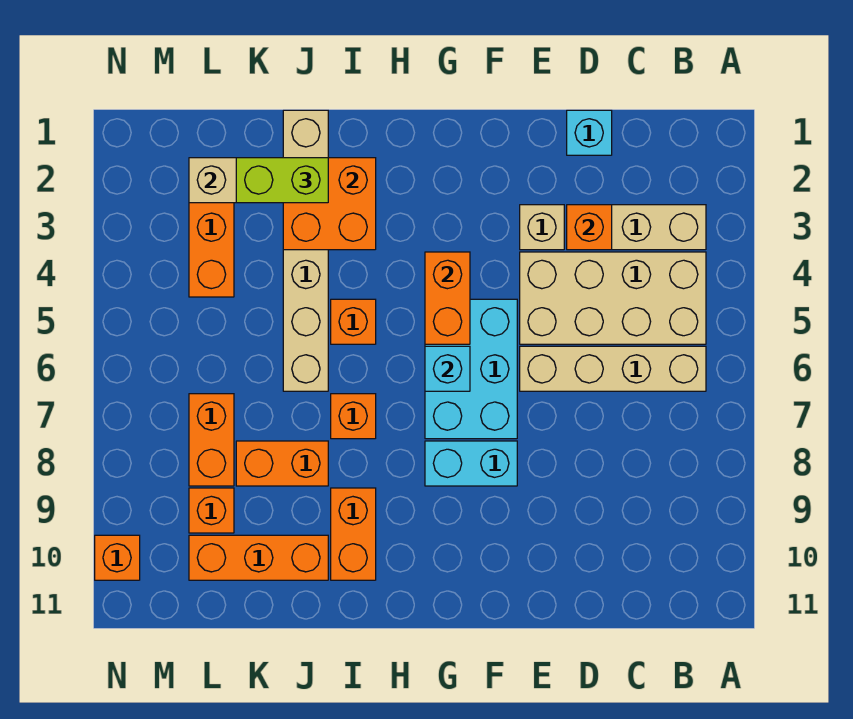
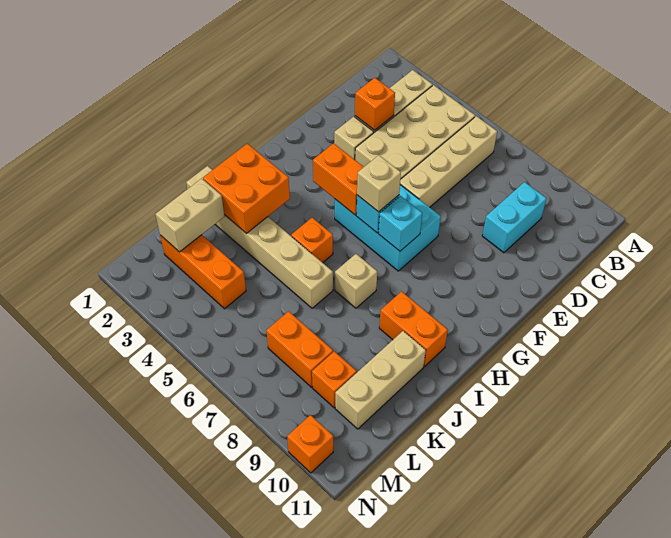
cyan brick D1 level 1 -> cyan brick G7 level 2
cyan brick F8:G8 level 1 -> cyan brick C9:D9 level 1
none -> tan brick G6 level 3
orange brick I7 level 1 -> tan brick I7 level 1
lime brick J2:K2 level 3 -> none
orange brick J8:K8 level 1 -> none
orange brick J10:L10 level 1 -> tan brick J10:L10 level 1

